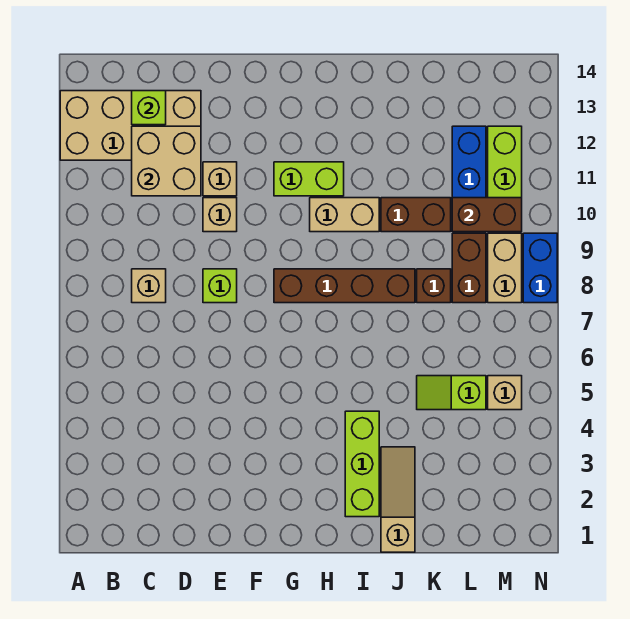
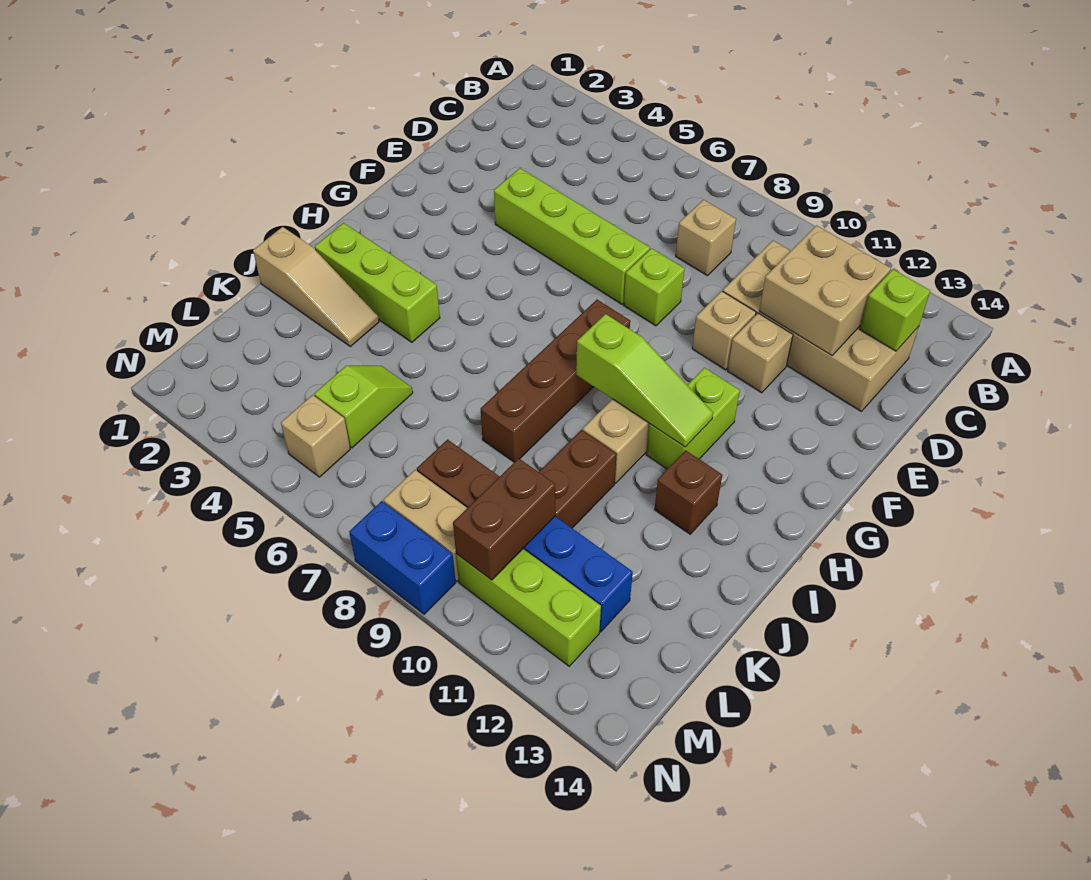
tan brick A12:D13 level 1 -> tan brick C10:D13 level 1
none -> lime brick E4:E7 level 1
none -> lime slope H9:H11 level 2 top 9
brown brick K8 level 1 -> brown brick I12 level 1

